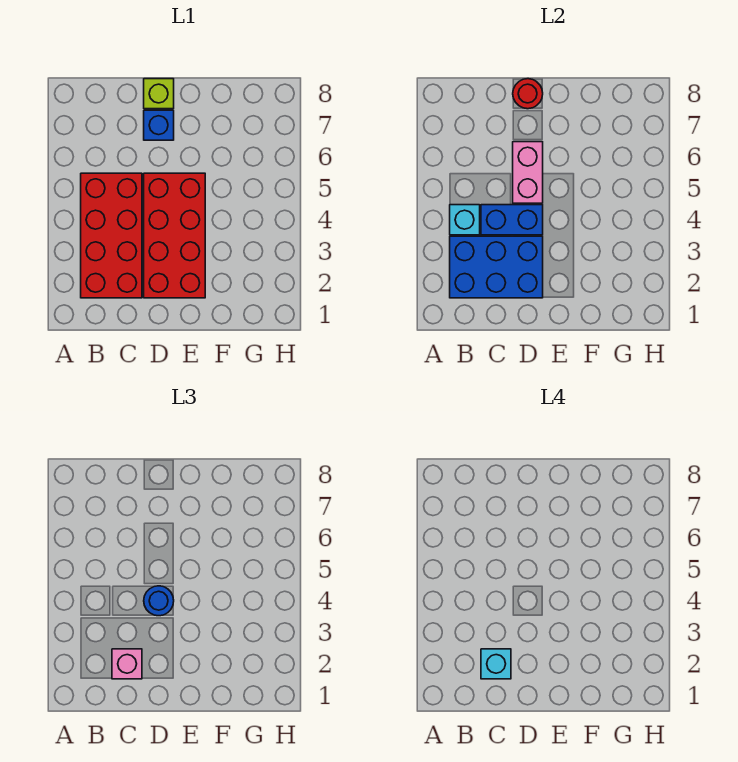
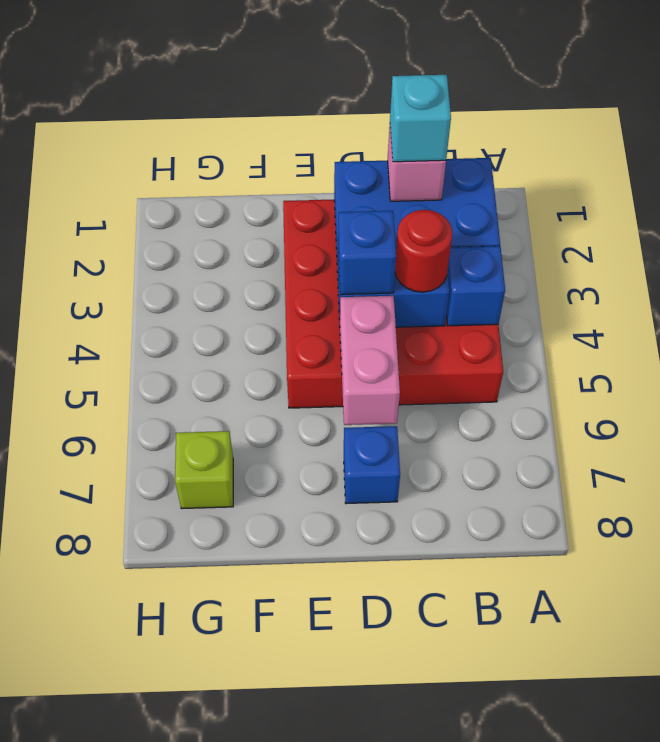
cyan brick B4 level 2 -> blue brick B4 level 2
blue round brick D4 level 3 -> blue brick D4 level 3
lime brick D8 level 1 -> lime brick G7 level 1
red round brick D8 level 2 -> red round brick C4 level 3

